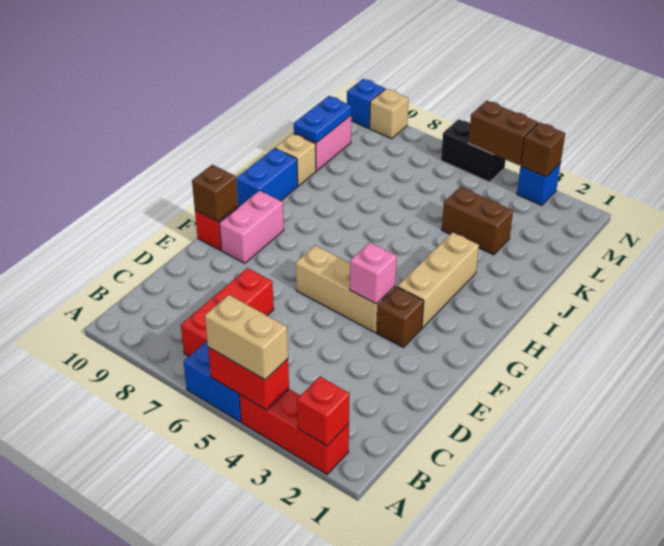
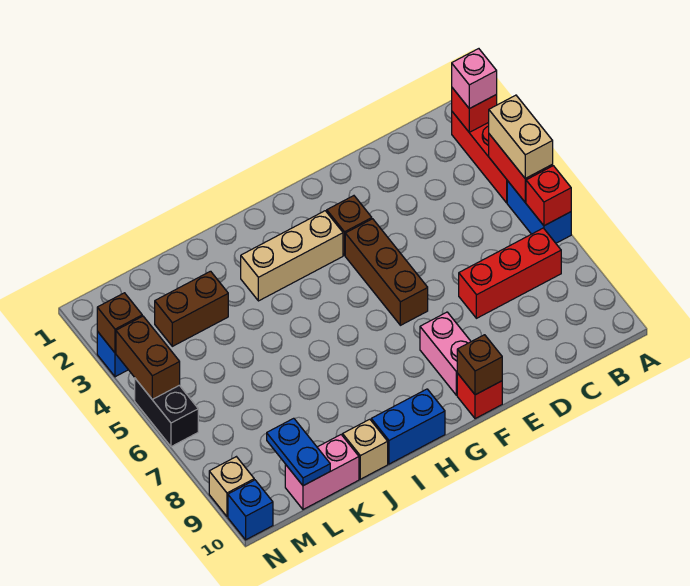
none -> red brick A6 level 2
tan brick F4:F6 level 1 -> brown brick F4:F6 level 1
pink brick F4 level 2 -> pink brick A2 level 3
pink brick F9:G9 level 1 -> pink brick F8:F9 level 1
brown brick K3:K4 level 1 -> brown brick K3:L3 level 1
blue plate K10:L10 level 2 -> blue plate L9:L10 level 2

